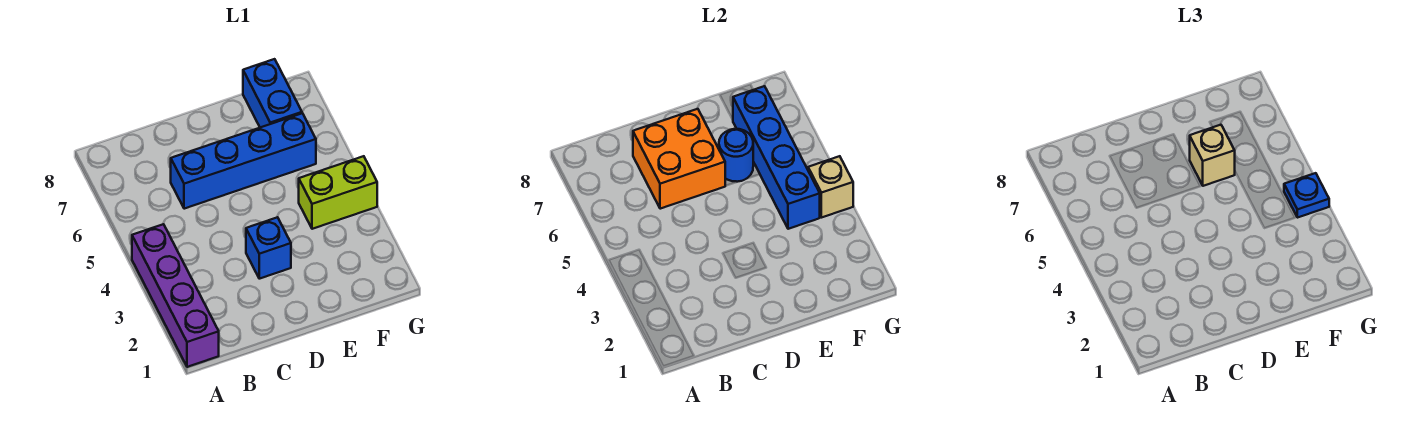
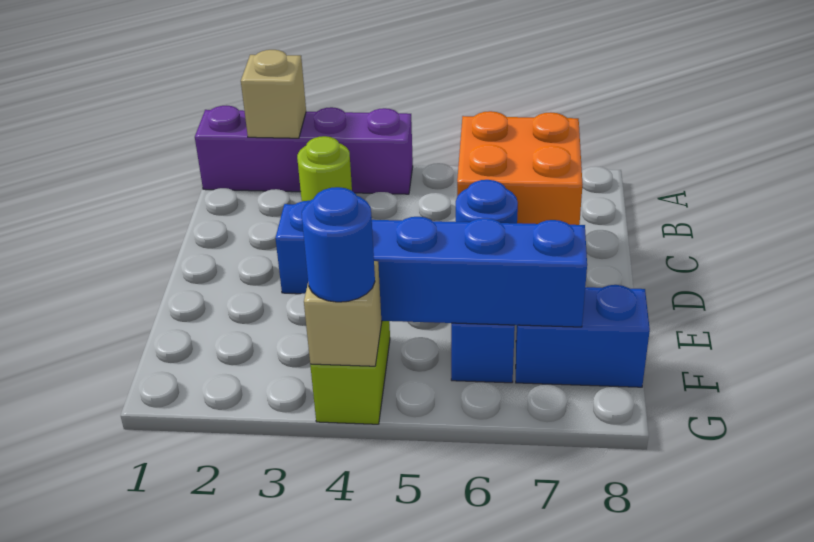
none -> lime round brick B3 level 1
tan brick E6 level 3 -> tan brick A2 level 2
blue plate G4 level 3 -> blue round brick G4 level 3

